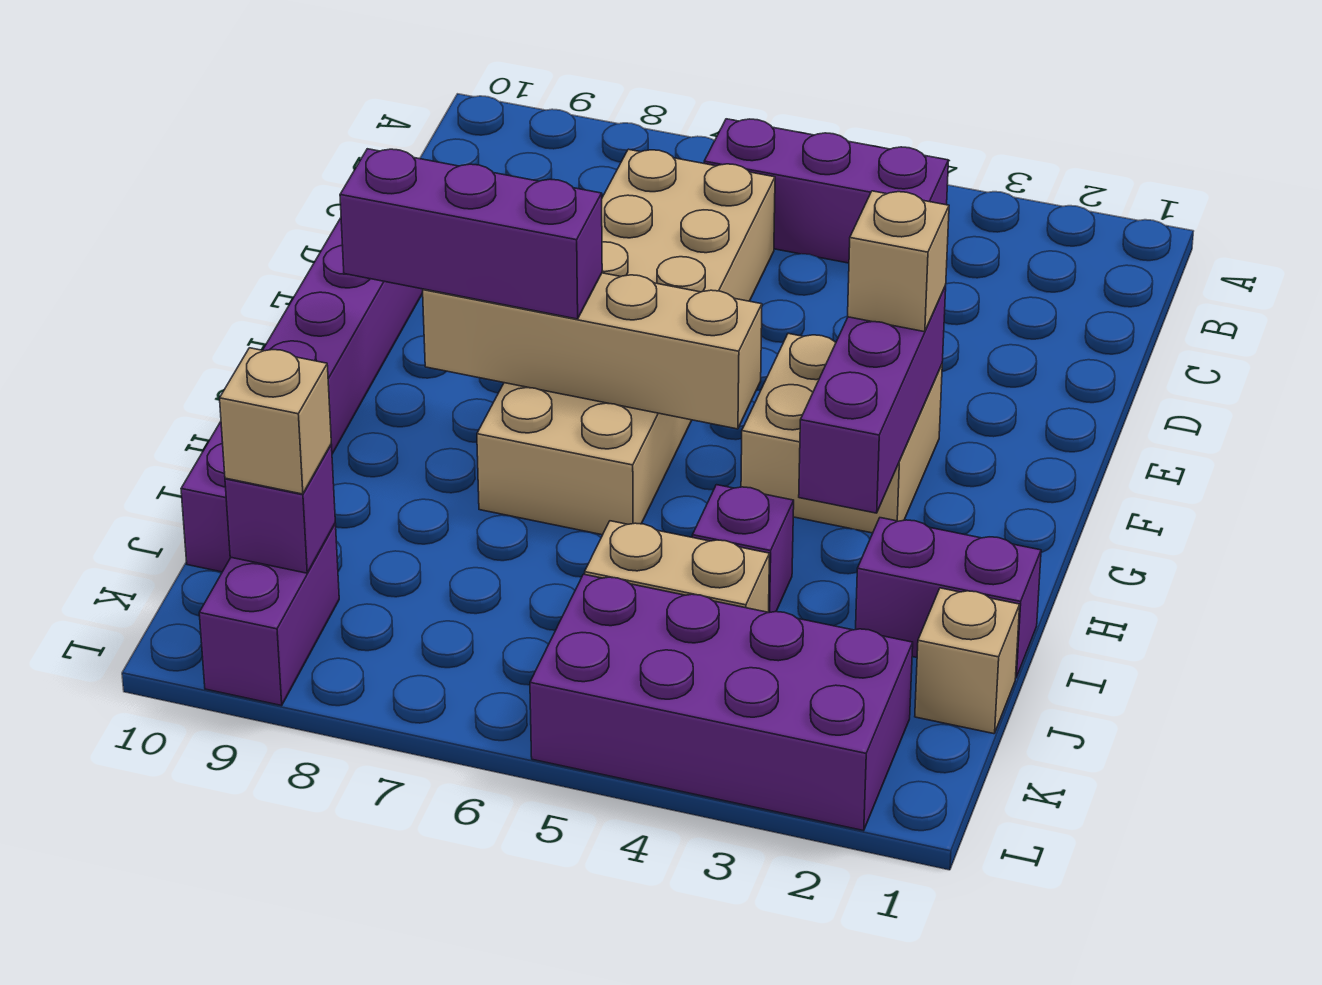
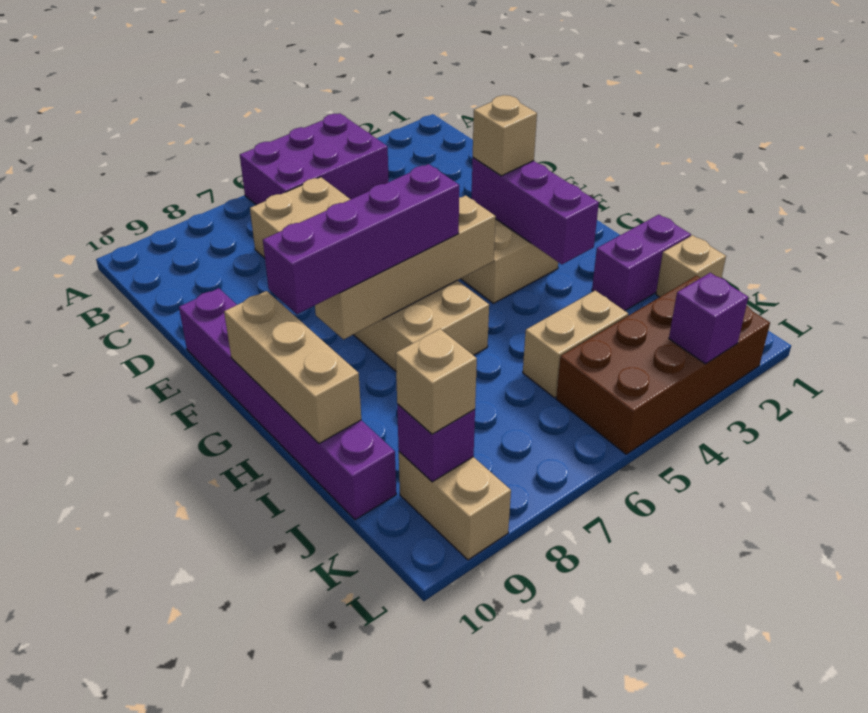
purple brick B4:B6 level 1 -> purple brick A4:B6 level 1
purple brick G7:G9 level 3 -> purple brick G6:G9 level 3
none -> tan brick G10:I10 level 2
purple brick I4 level 1 -> purple brick L3 level 2
purple brick K2:L5 level 1 -> brown brick K2:L5 level 1
purple brick K9:L9 level 1 -> tan brick K9:L9 level 1

